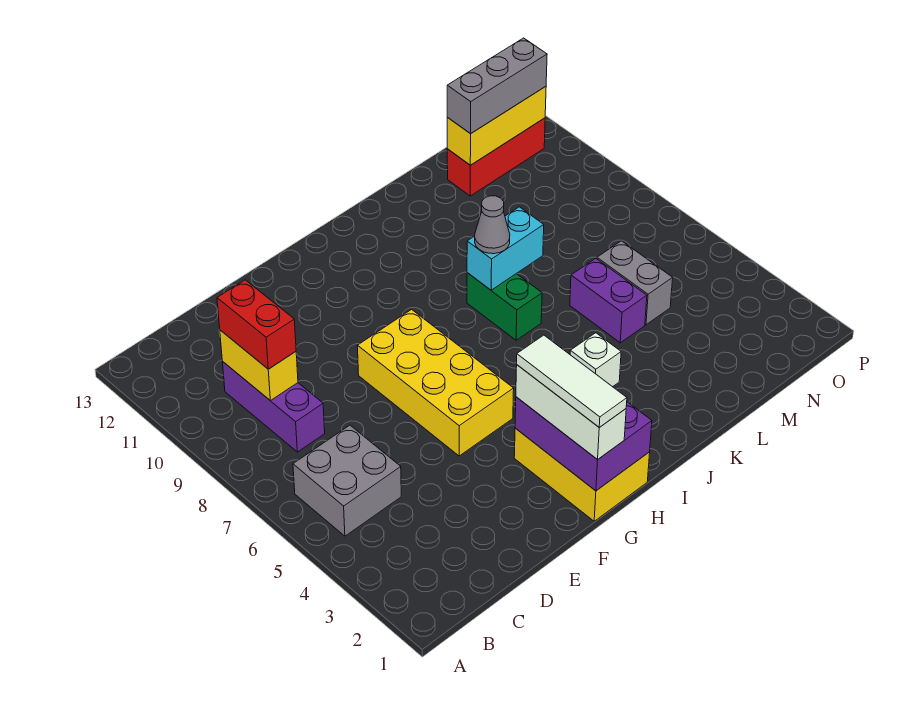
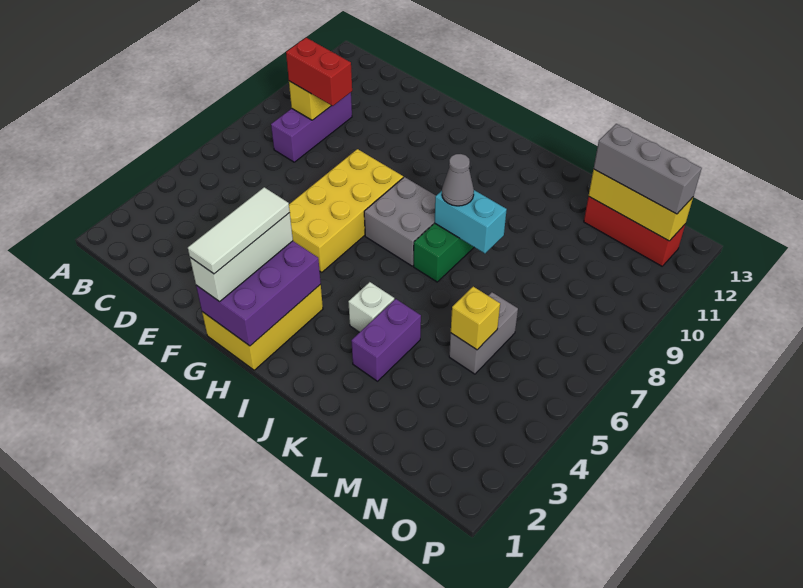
grey brick B5:C6 level 1 -> grey brick H7:I8 level 1
red brick C9:C10 level 3 -> red brick C9:D9 level 3
purple brick L5:L6 level 1 -> purple brick K3:K4 level 1
none -> yellow brick M5 level 2

